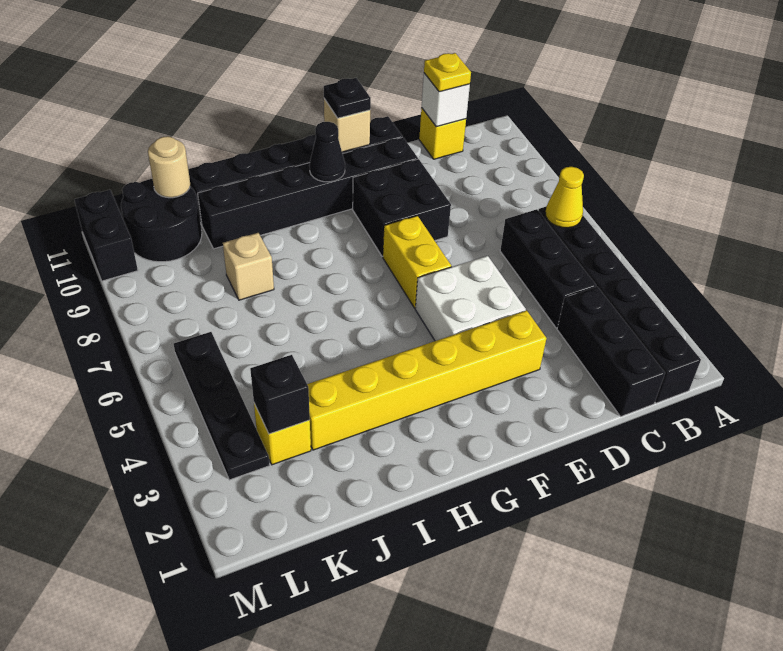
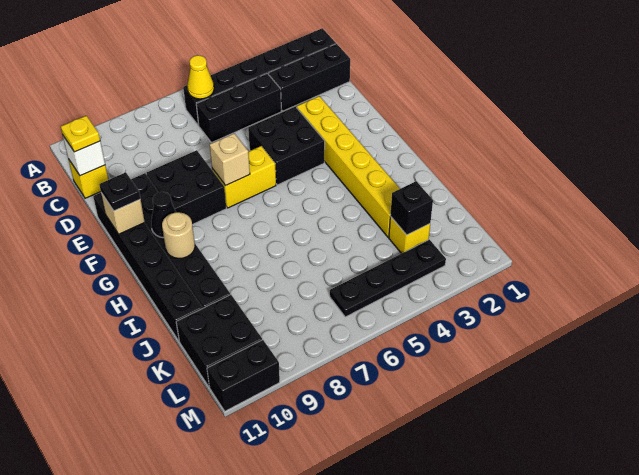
white brick E4:F5 level 1 -> black brick E4:F5 level 1
tan brick J8 level 1 -> tan brick F7 level 2
black round brick K10:L11 level 1 -> black brick K10:L11 level 1
tan round brick K11 level 2 -> tan round brick H10 level 2

